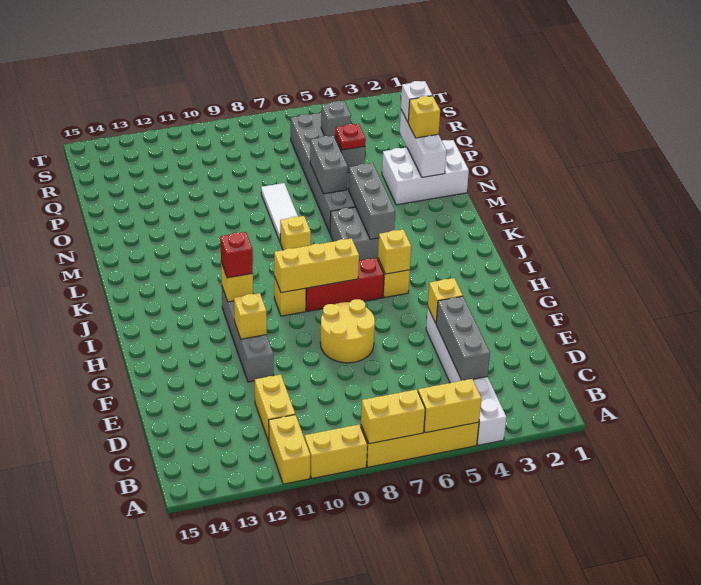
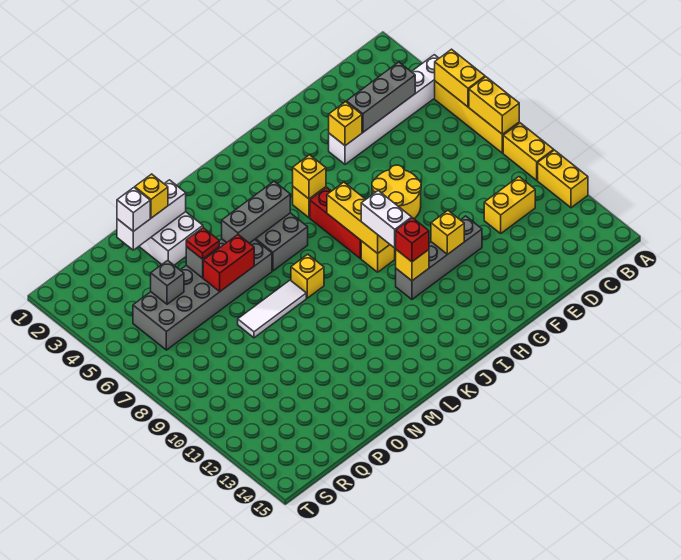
yellow brick A11:B11 level 1 -> yellow brick A11:A12 level 1
none -> white brick I9:I10 level 3
grey brick N6:O6 level 2 -> red brick N6:O6 level 2

